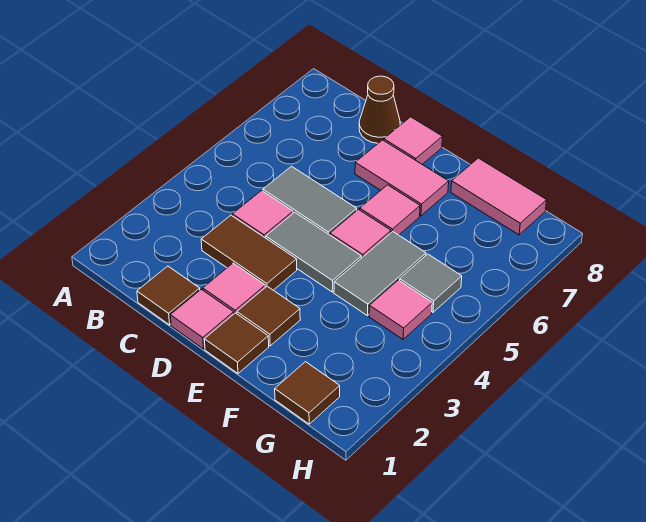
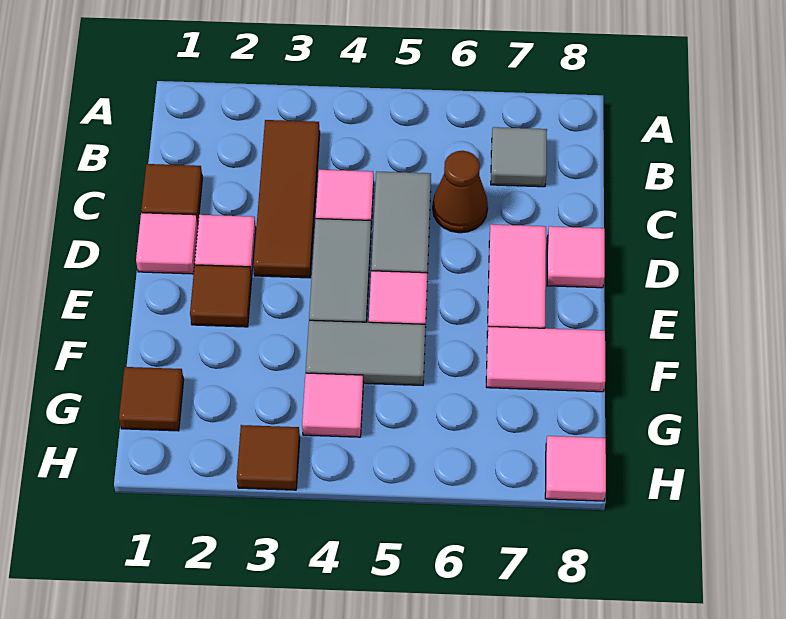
brown tile C3:D3 level 1 -> brown tile B3:D3 level 1
brown cone C8 level 1 -> brown cone C6 level 1
brown tile E1 level 1 -> brown tile H3 level 1
pink tile E6 level 1 -> pink tile H8 level 1
pink tile F8:G8 level 1 -> pink tile F7:F8 level 1
grey tile G5 level 1 -> grey tile B7 level 1

